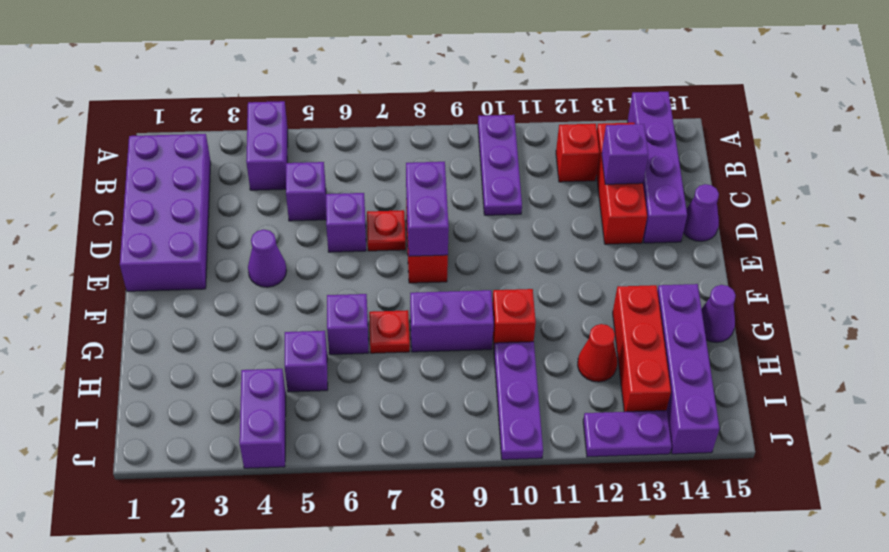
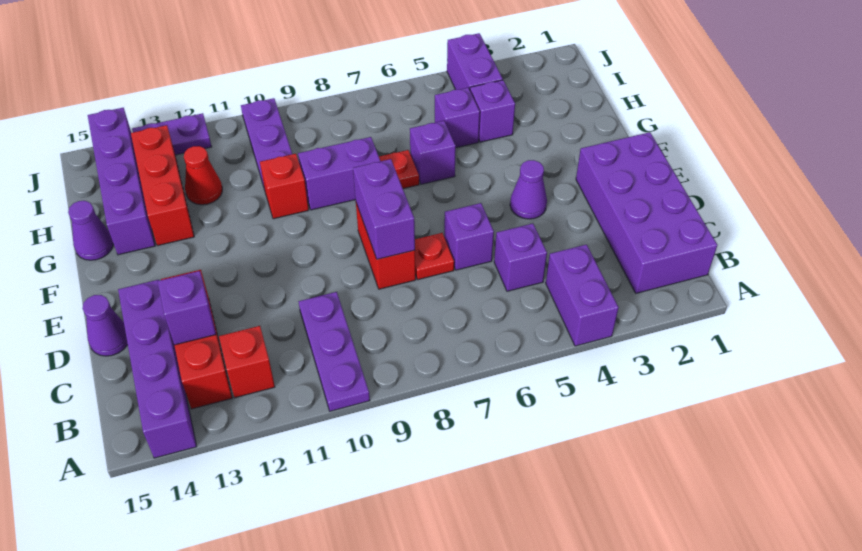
none -> purple brick H4 level 1

